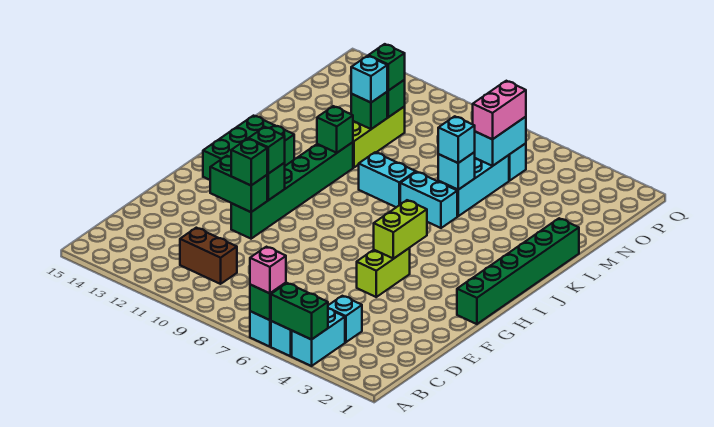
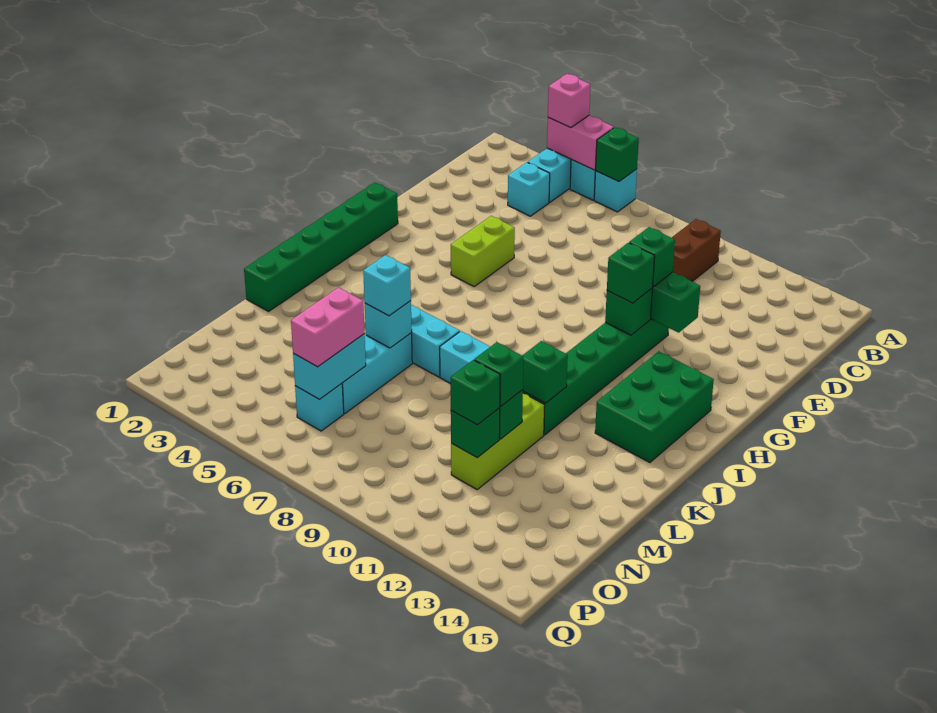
green brick A4:A5 level 2 -> pink brick A4:A5 level 2
pink brick A6 level 3 -> pink brick A4 level 3
brown brick C10:C11 level 1 -> brown brick B10:C10 level 1
lime brick G5:H5 level 2 -> none
cyan brick M11 level 3 -> green brick M11 level 3

